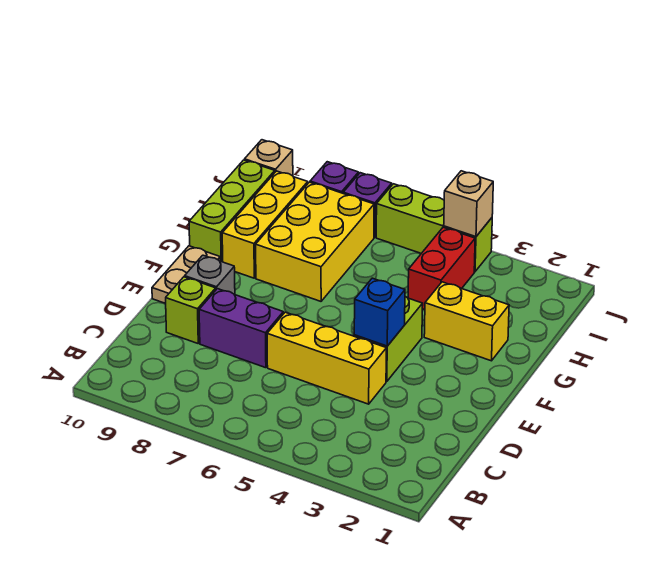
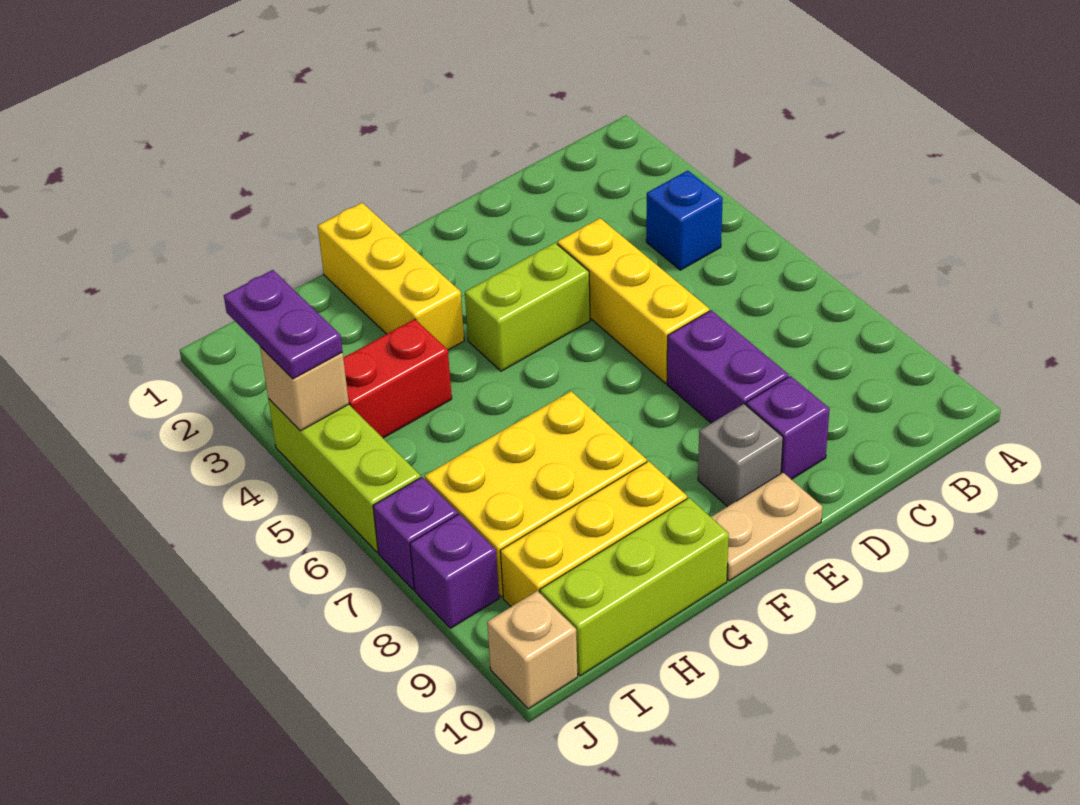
lime brick D9 level 1 -> purple brick D9 level 1
blue brick E4 level 2 -> blue brick B4 level 1
yellow brick G2:G3 level 1 -> yellow brick G1:G3 level 1
none -> purple plate J3:J4 level 3

